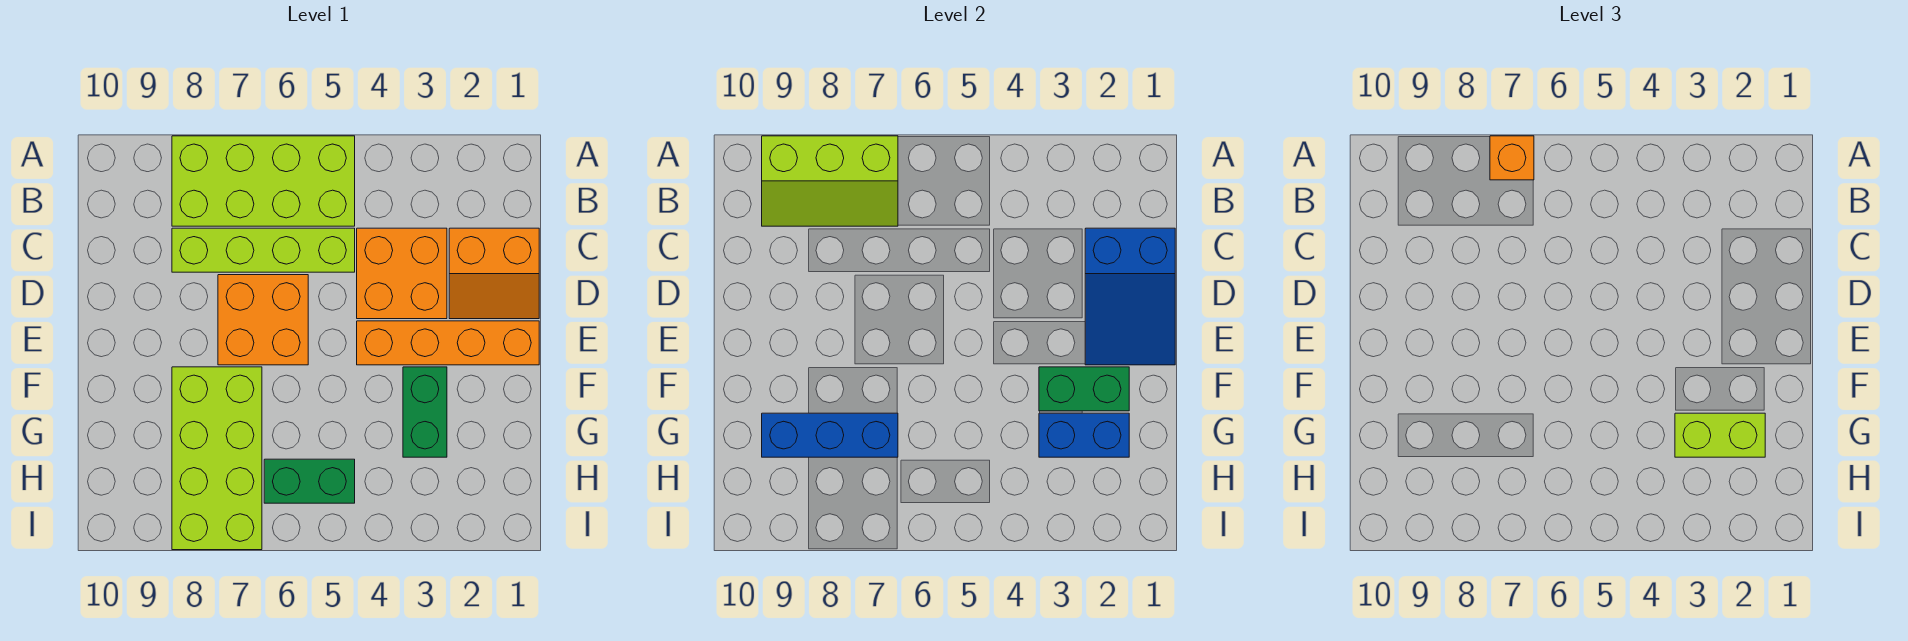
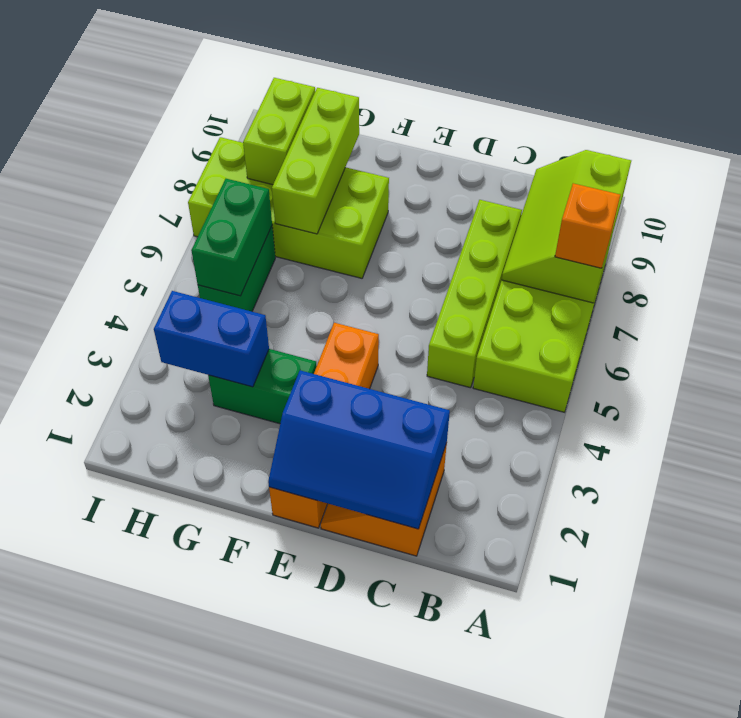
blue slope C1:E2 level 2 top C -> blue slope C1:E2 level 2 top 2
orange brick C3:D4 level 1 -> none
orange brick D6:E7 level 1 -> none
green brick F2:F3 level 2 -> green brick H5:H6 level 2
blue brick G2:G3 level 2 -> blue brick G3:H3 level 2
lime brick G2:G3 level 3 -> lime brick H8:H9 level 2
blue brick G7:G9 level 2 -> lime brick G7:G9 level 2

